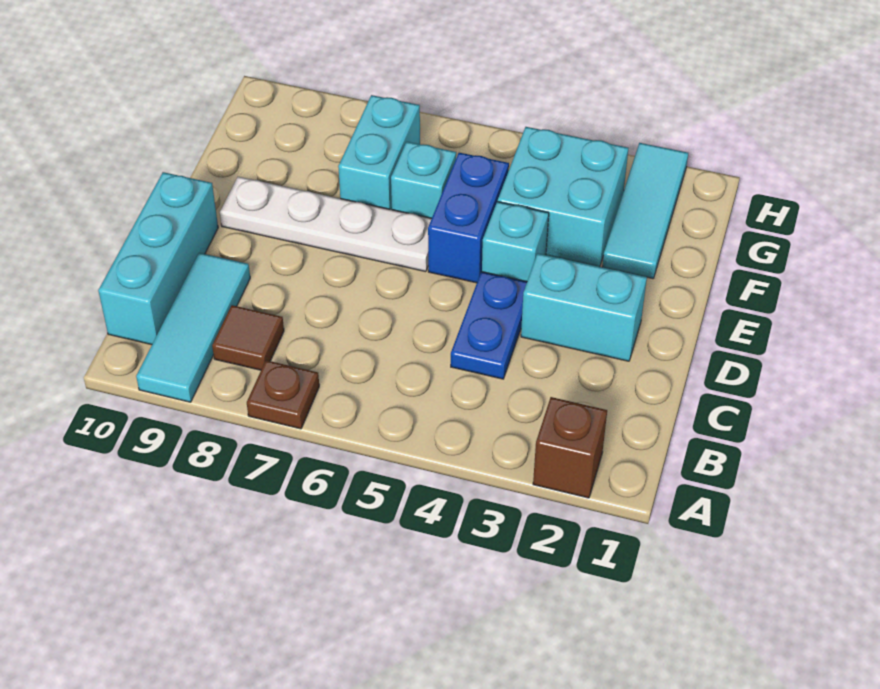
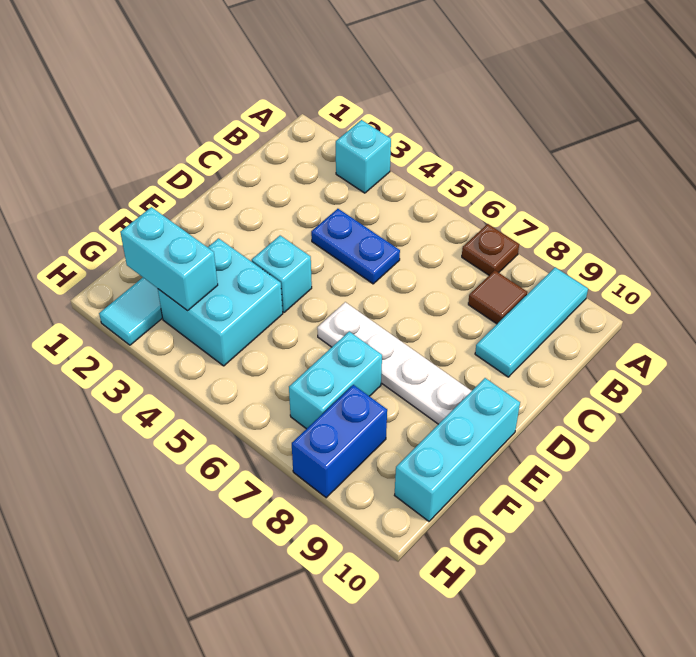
brown brick A2 level 1 -> none
cyan brick B10:D10 level 1 -> cyan brick E10:G10 level 1
blue plate C4:D4 level 1 -> blue plate C4:C5 level 1
cyan brick D2:D3 level 1 -> cyan brick G2:G3 level 2
blue brick E5:F5 level 1 -> blue brick G8:H8 level 1
cyan brick F6 level 1 -> cyan brick A3 level 1

